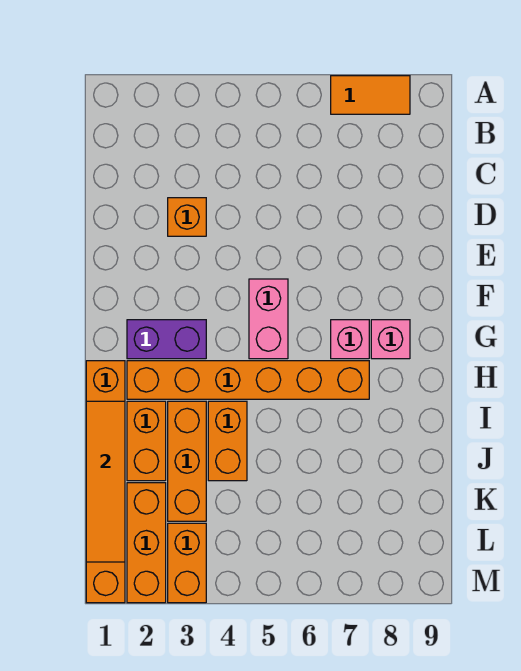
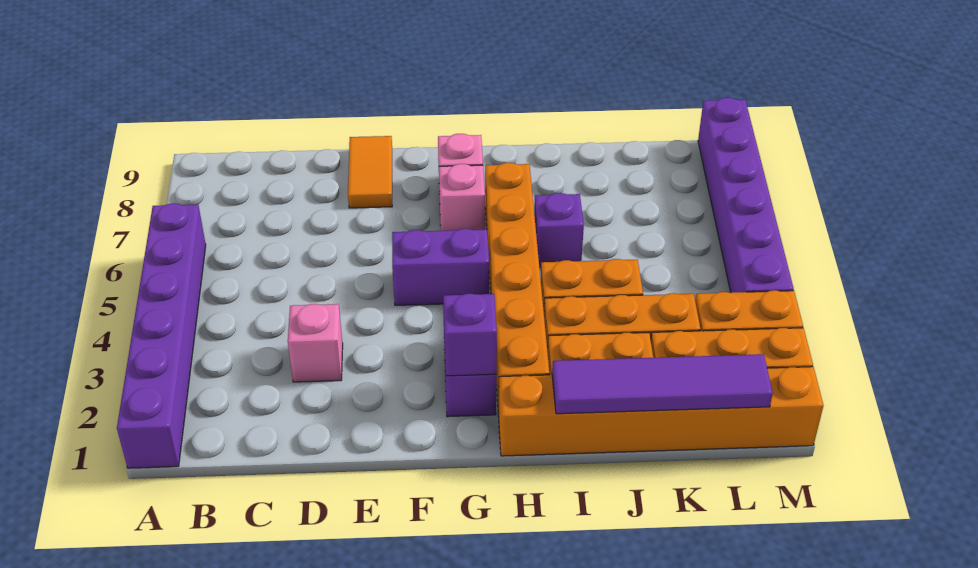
none -> purple brick A1:A6 level 1
orange tile A7:A8 level 1 -> orange tile E8:E9 level 1
orange brick D3 level 1 -> pink brick D3 level 1
pink brick F5:G5 level 1 -> purple brick F5:G5 level 1
none -> purple brick G2 level 2
orange tile I1:L1 level 2 -> purple tile I1:L1 level 2
none -> purple brick I6 level 1
none -> purple brick M4:M9 level 1

